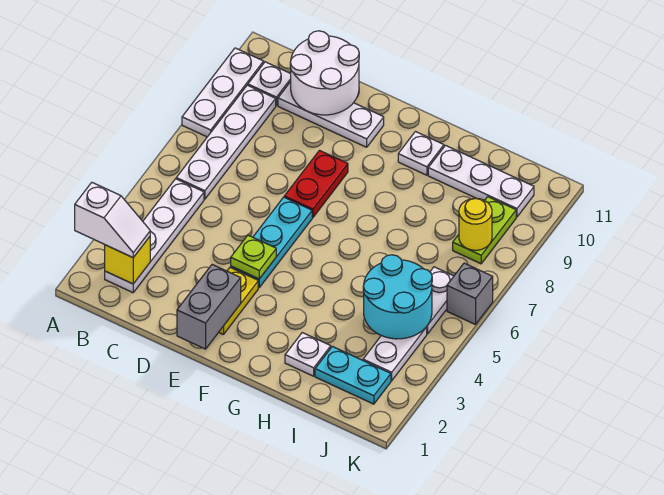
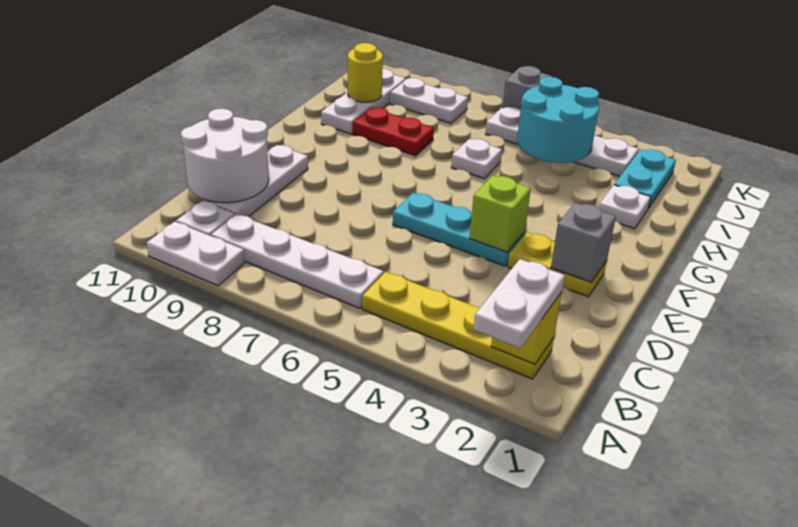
white slope A2:B2 level 3 top A -> white plate A2:B2 level 3
white plate A8:A10 level 1 -> white plate A9:A10 level 1
white plate B2:B5 level 1 -> yellow plate B2:B5 level 1
grey brick E1:E2 level 2 -> grey brick E2 level 2
lime plate E4 level 2 -> lime brick E4 level 2
red plate E7:E8 level 1 -> red plate H8:H9 level 1
white plate G10 level 1 -> white plate H6 level 1
lime plate J8:J9 level 1 -> white plate J8:J9 level 1
yellow round brick J8 level 2 -> yellow round brick I10 level 2

